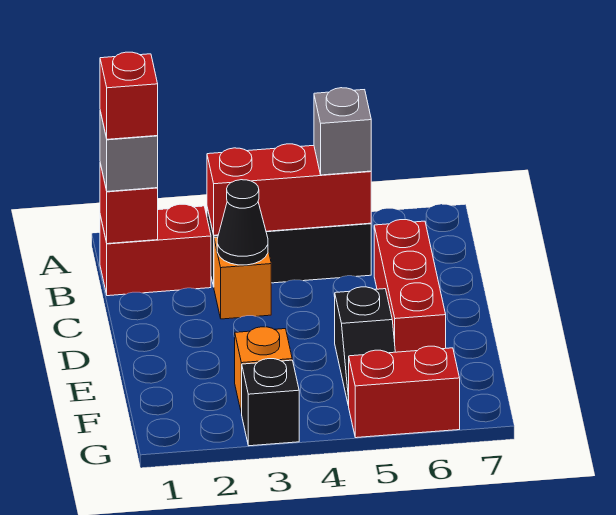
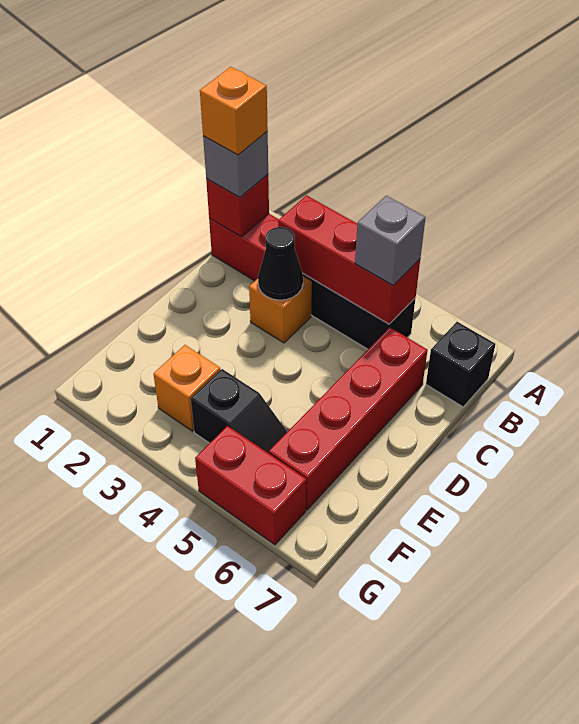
red brick B1 level 4 -> orange brick B1 level 4
red brick C6:E6 level 1 -> red brick C6:F6 level 1
black slope E5:F5 level 1 top E -> black slope F4:F5 level 1 top 4
black brick G3 level 1 -> black brick B7 level 1

